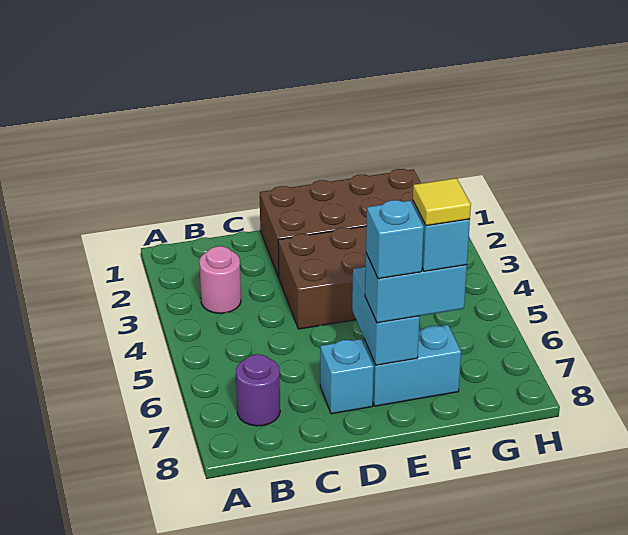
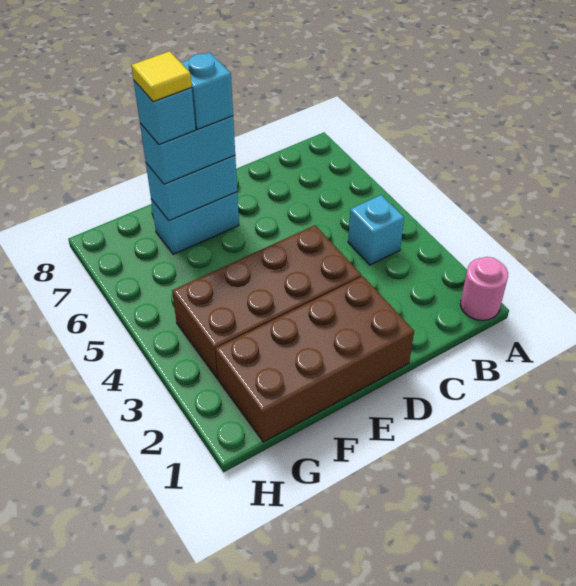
pink round brick B3 level 1 -> pink round brick A1 level 1
purple round brick B7 level 1 -> none
cyan brick D7 level 1 -> cyan brick B4 level 1
cyan brick E6:E7 level 2 -> cyan brick E7:F7 level 2

